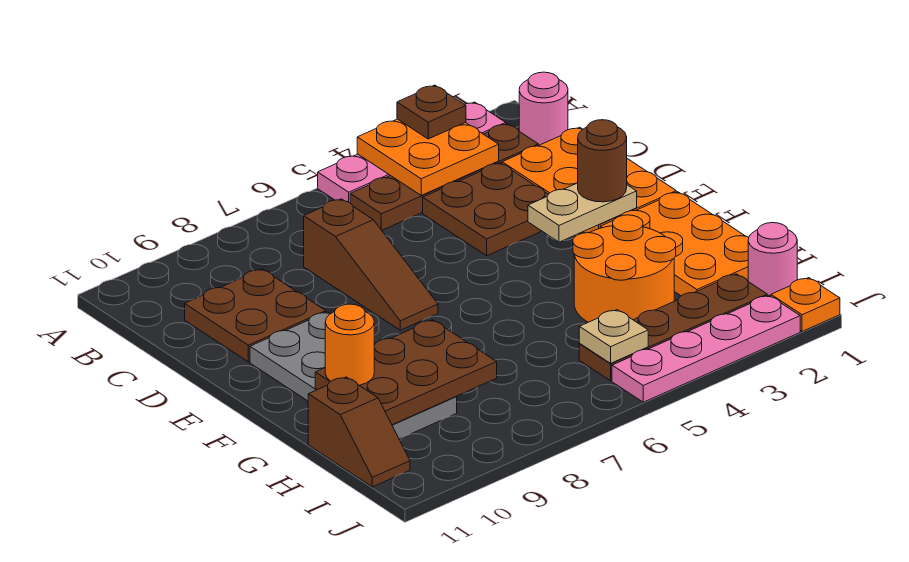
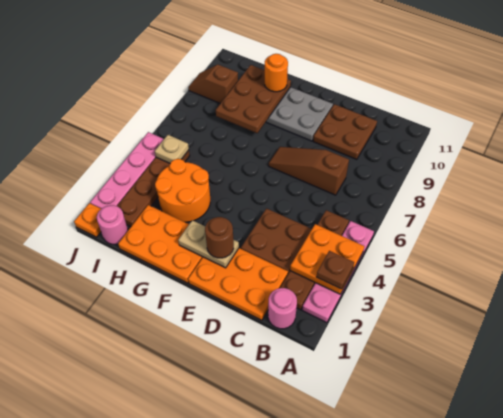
tan plate E2:E3 level 2 -> tan plate E2:F2 level 2
brown slope H11:I11 level 1 top H -> brown slope I9:J9 level 1 top I

